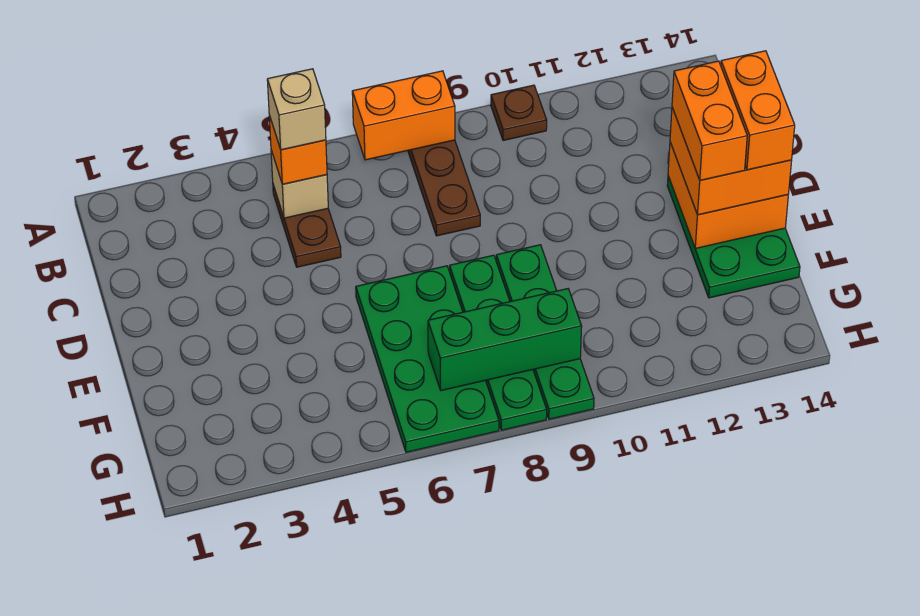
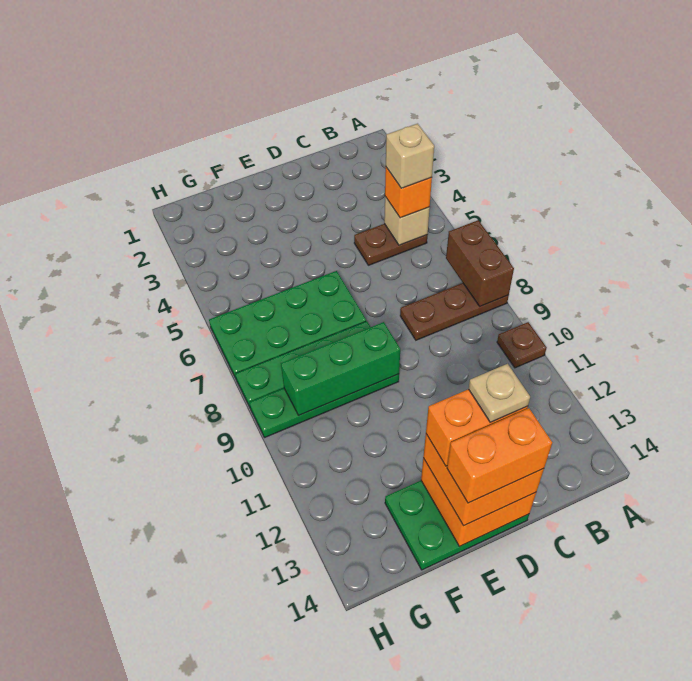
orange brick A7:A8 level 2 -> brown brick A7:A8 level 2
none -> tan plate D13 level 5
green brick G7:G9 level 2 -> green brick E9:G9 level 2

